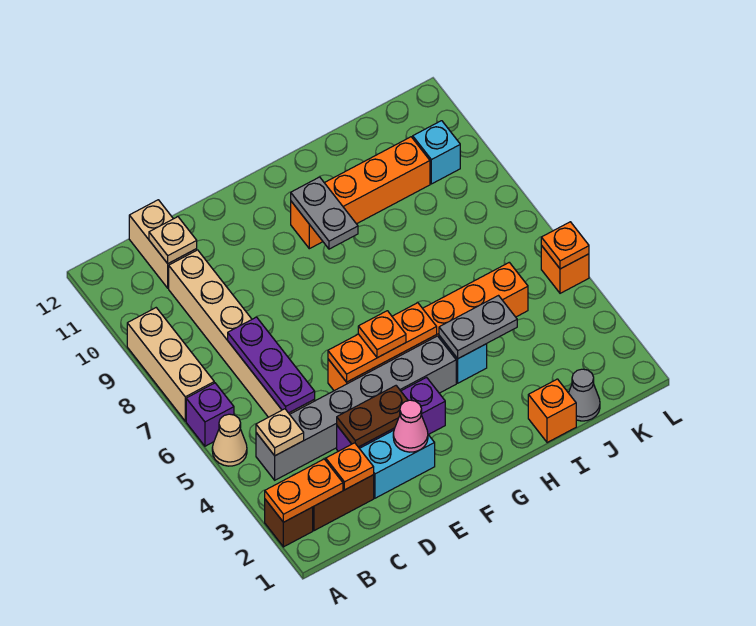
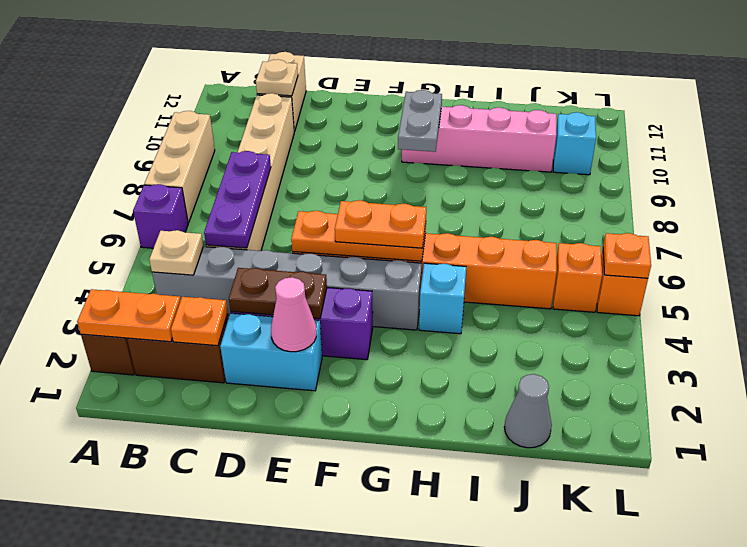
tan cone A5 level 1 -> none
orange plate F5 level 3 -> orange plate F5:G5 level 3
orange brick G10:J10 level 1 -> pink brick G10:J10 level 1
grey plate H4:I4 level 2 -> none
orange brick I1 level 1 -> orange brick K5 level 1

